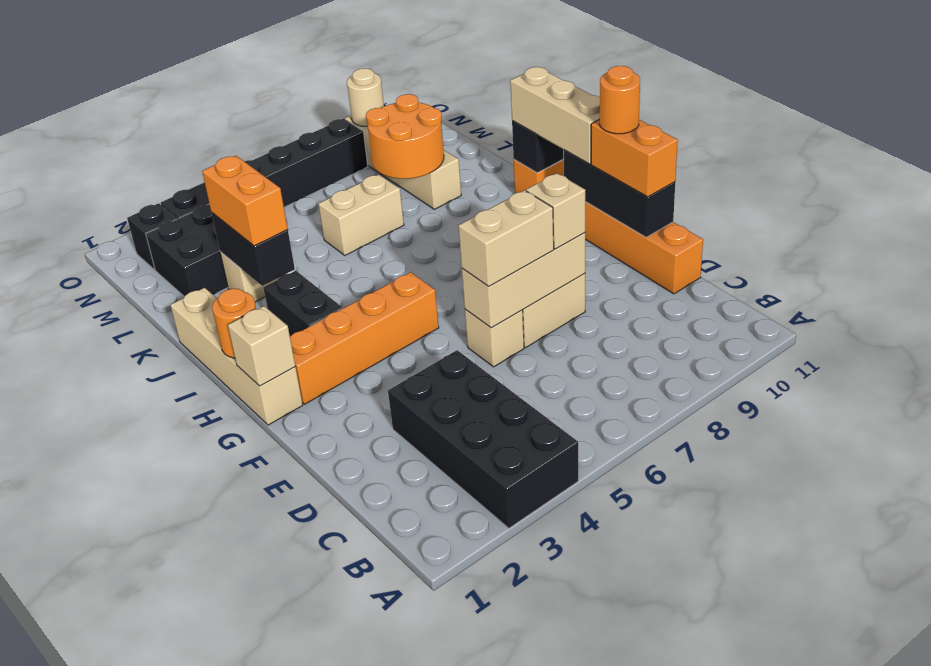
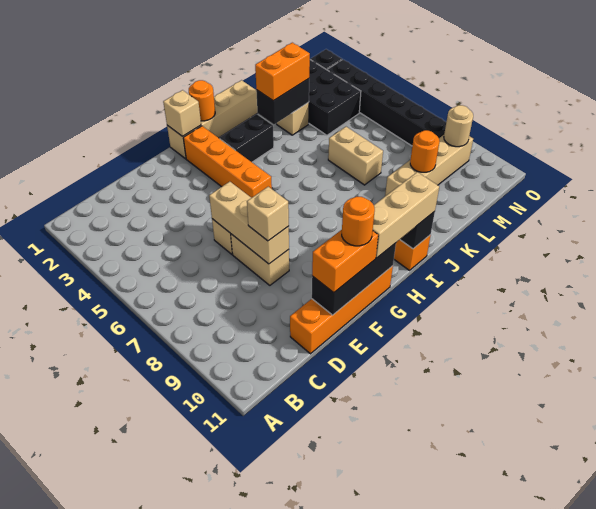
black brick A3:D4 level 1 -> none
tan brick E6:E7 level 3 -> none
orange round brick K8:L9 level 2 -> orange round brick L9 level 2

